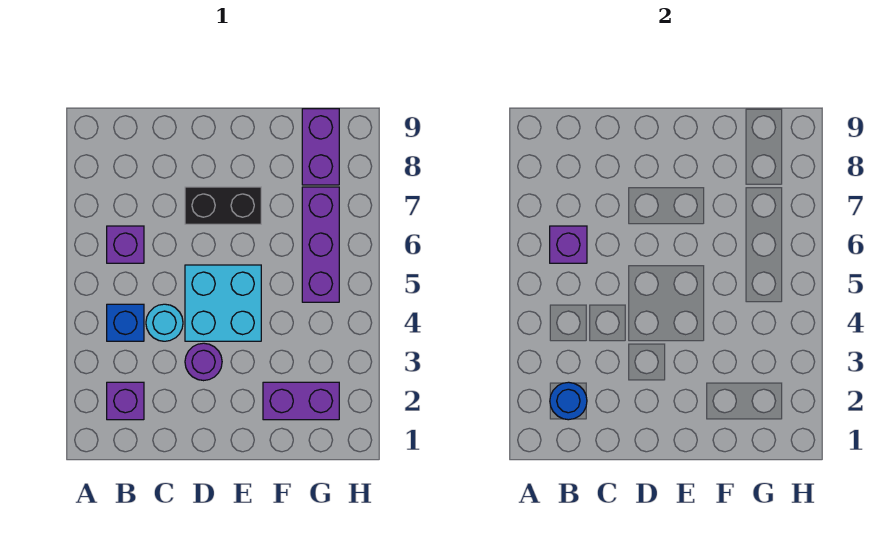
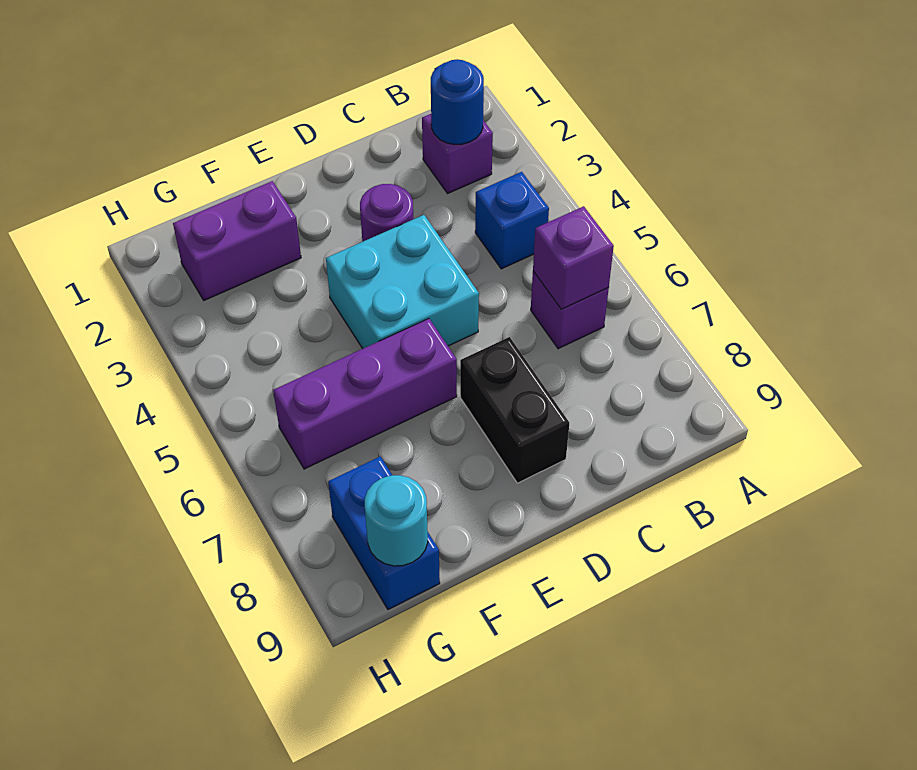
cyan round brick C4 level 1 -> cyan round brick G9 level 2
black brick D7:E7 level 1 -> black brick D7:D8 level 1
purple brick G5:G7 level 1 -> purple brick E6:G6 level 1
purple brick G8:G9 level 1 -> blue brick G8:G9 level 1

